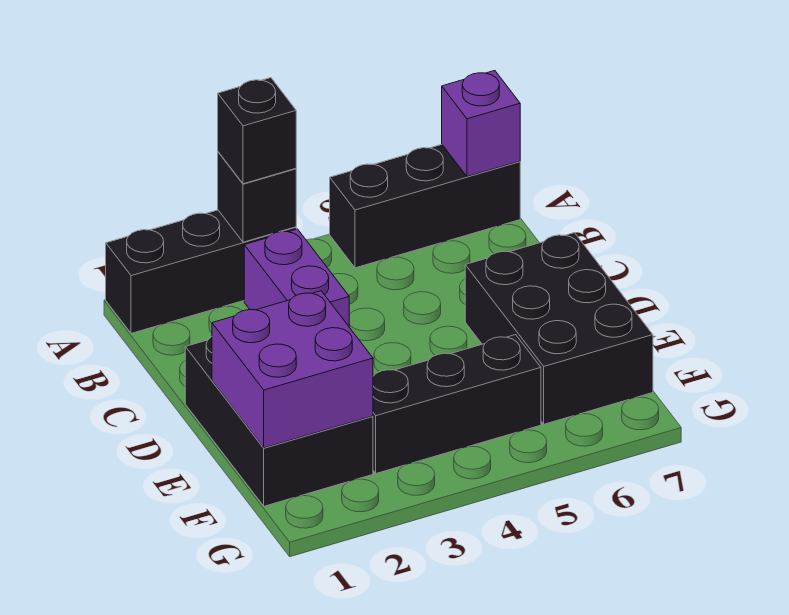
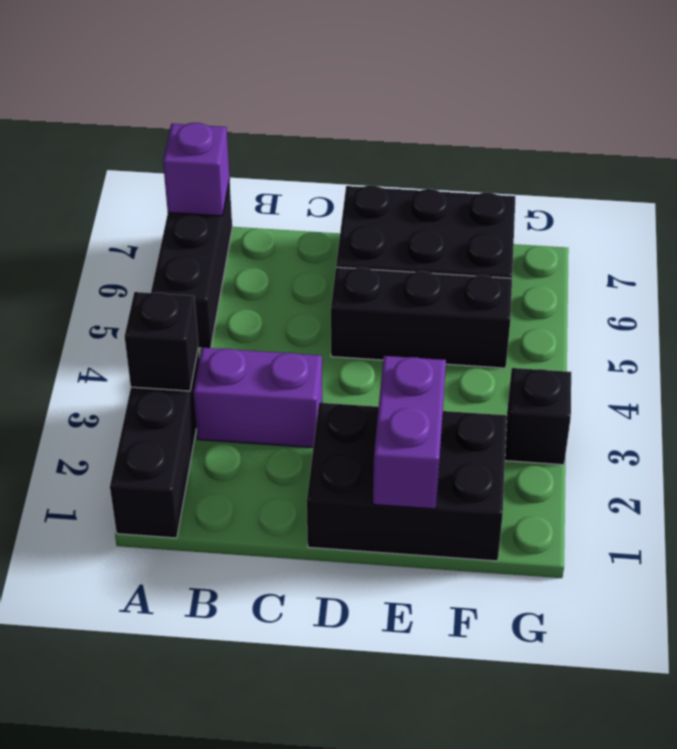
black brick A3 level 3 -> black brick G3 level 1
purple brick E1:F2 level 2 -> purple brick E1:E2 level 2
black brick F3:F5 level 1 -> black brick D5:F5 level 1

